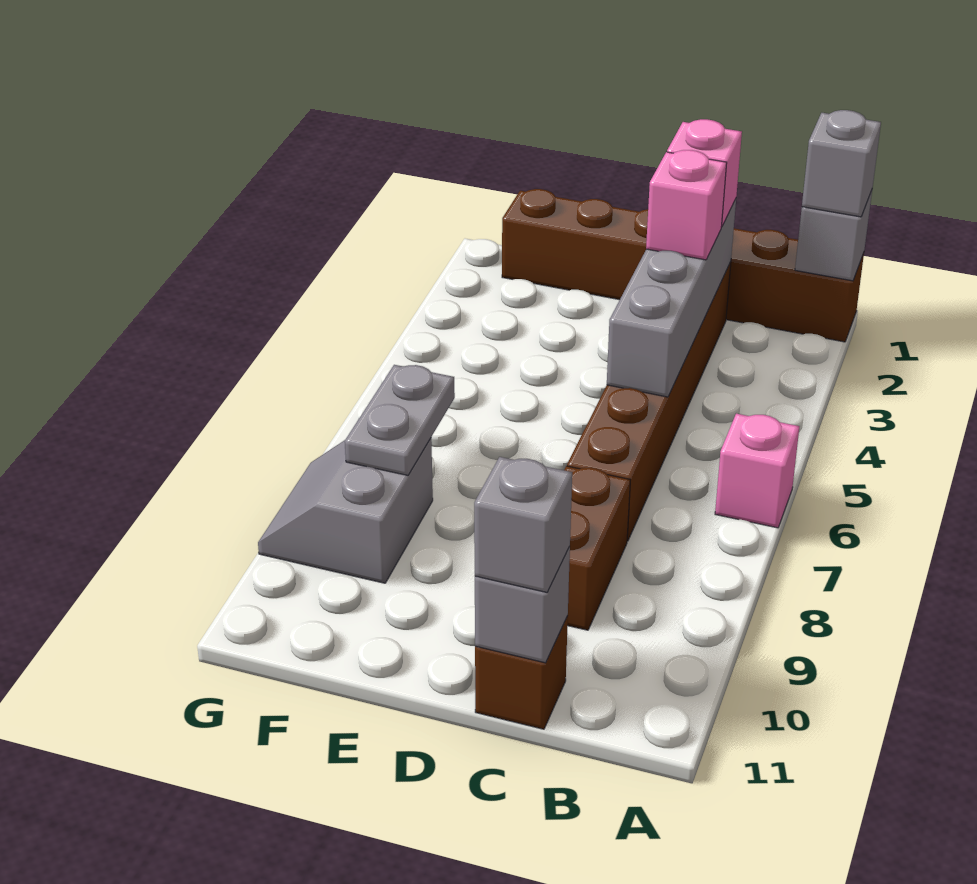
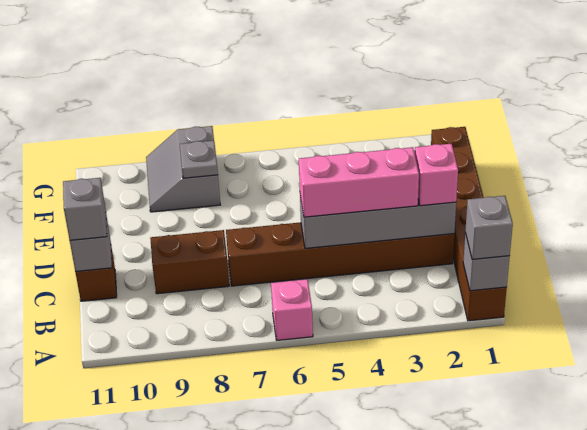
pink brick C3 level 3 -> pink brick C3:C5 level 3
grey plate F7:F8 level 2 -> grey plate F8 level 2
grey slope F8:G9 level 1 top F -> grey slope F8:G9 level 1 top 8

